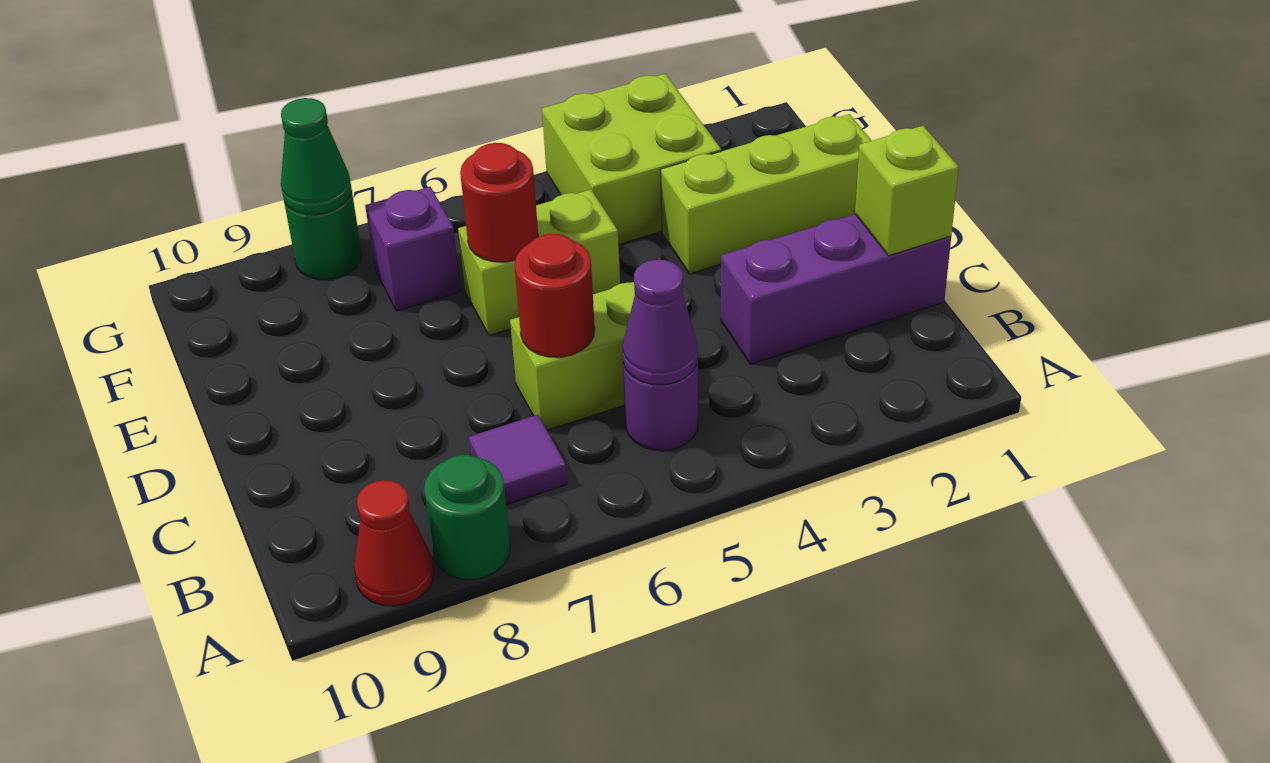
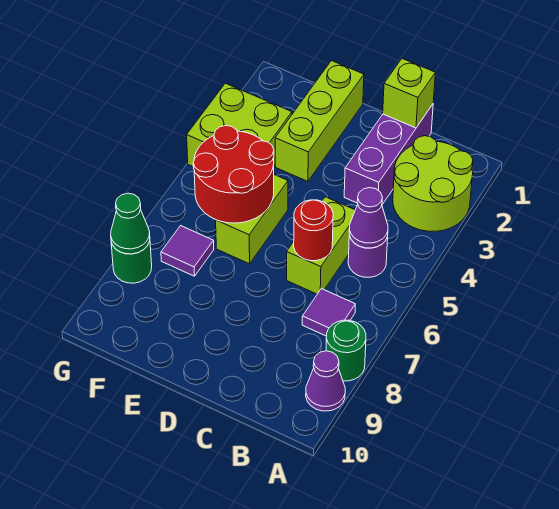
none -> lime round brick A2:B3 level 1
red cone A9 level 1 -> purple cone A9 level 1
red round brick E6 level 2 -> red round brick E5:F6 level 2
purple brick F7 level 1 -> purple tile F7 level 1

